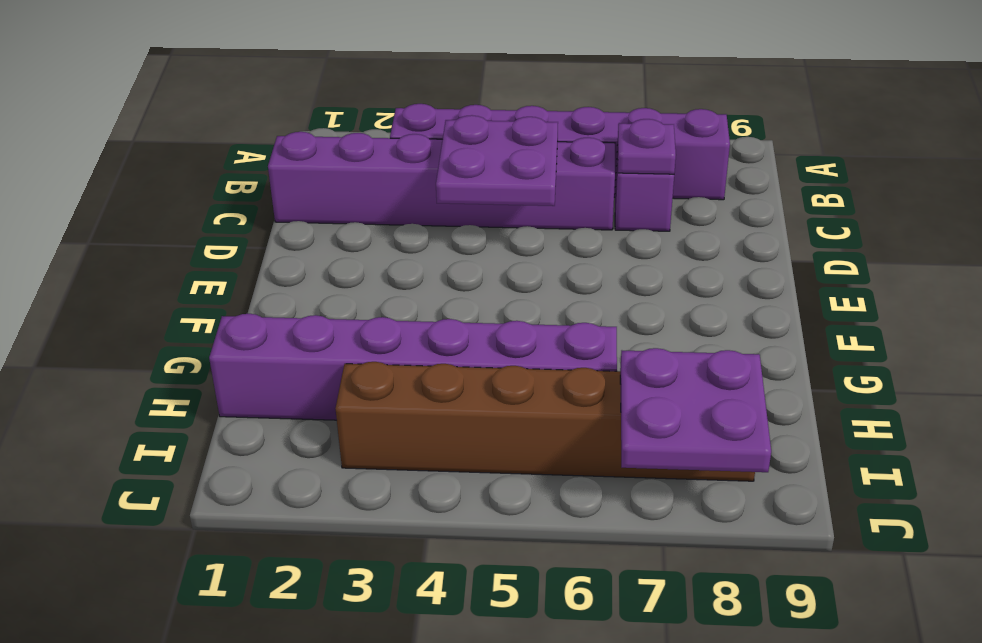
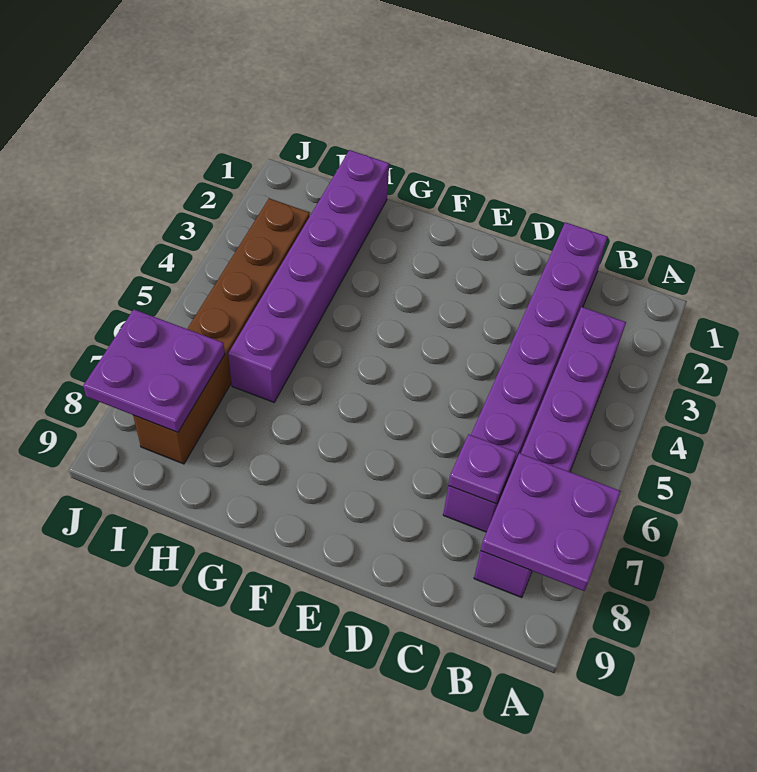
purple plate C4:D5 level 2 -> purple plate A7:B8 level 2

